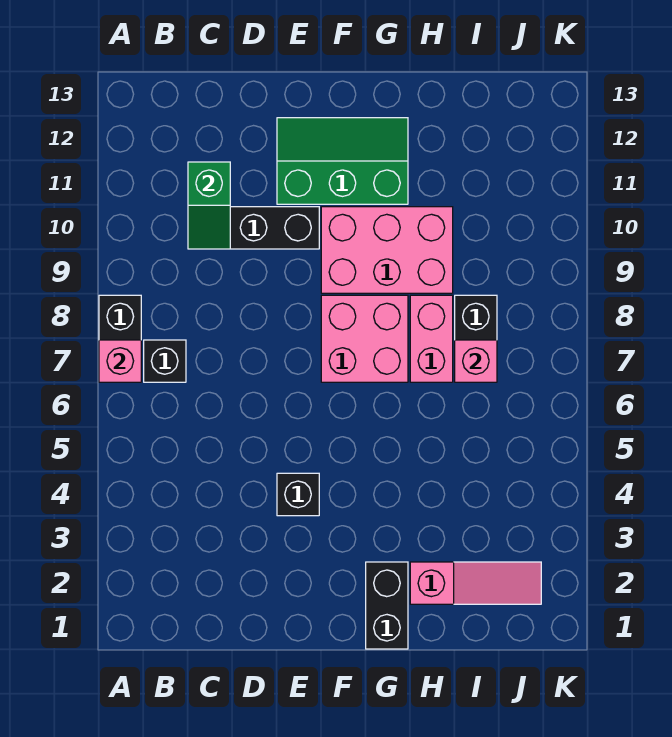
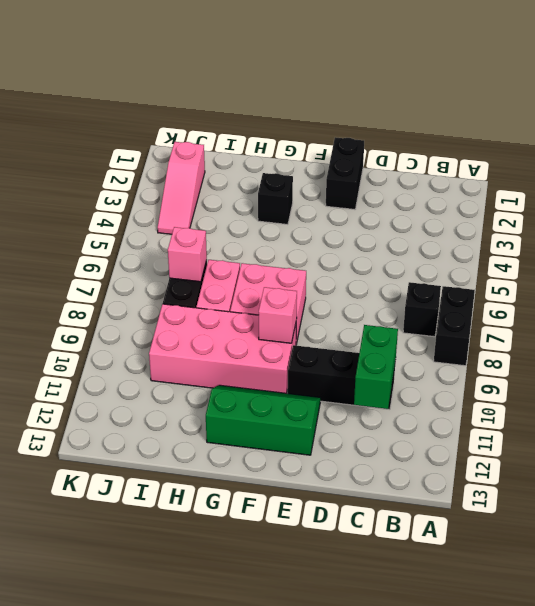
pink brick A7 level 2 -> pink brick F9 level 2
green slope C10:C11 level 2 top 11 -> green brick C10:C11 level 2
black brick E4 level 1 -> black brick G3 level 1
green slope E11:G12 level 1 top 11 -> green slope E11:G12 level 1 top 12
pink brick F9:H10 level 1 -> pink brick F9:I10 level 1
black brick G1:G2 level 1 -> black brick E1:E2 level 1
pink slope H2:J2 level 1 top H -> pink slope J2:J4 level 1 top 2

